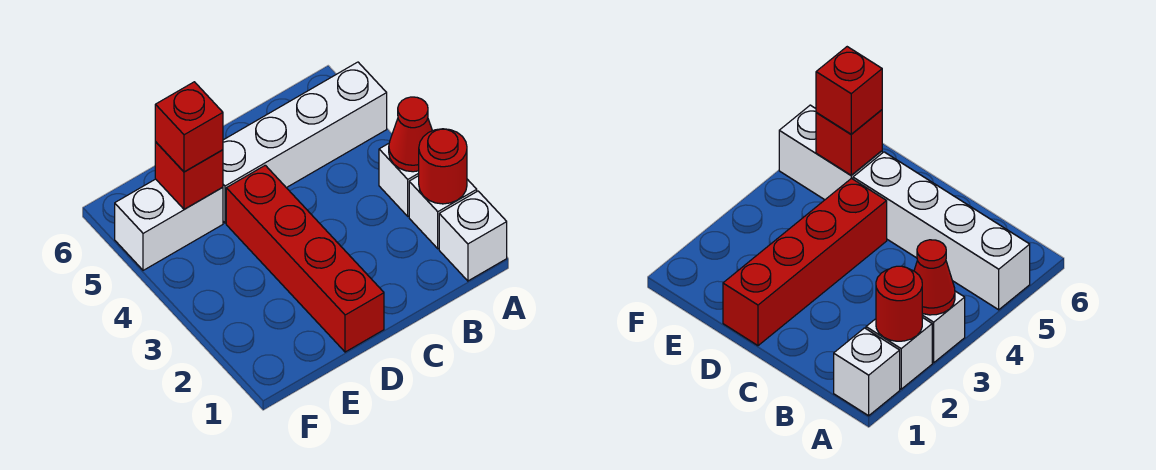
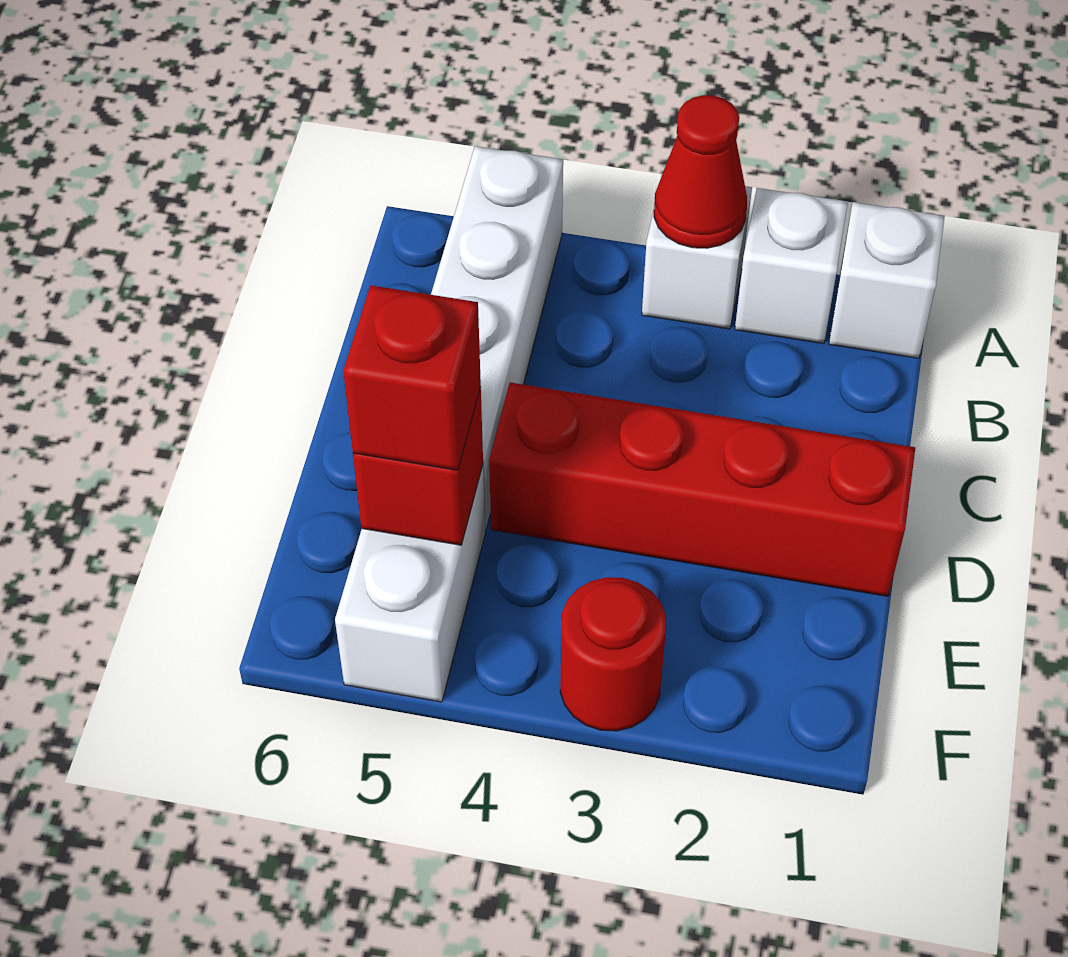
red round brick A2 level 2 -> red round brick F3 level 1

